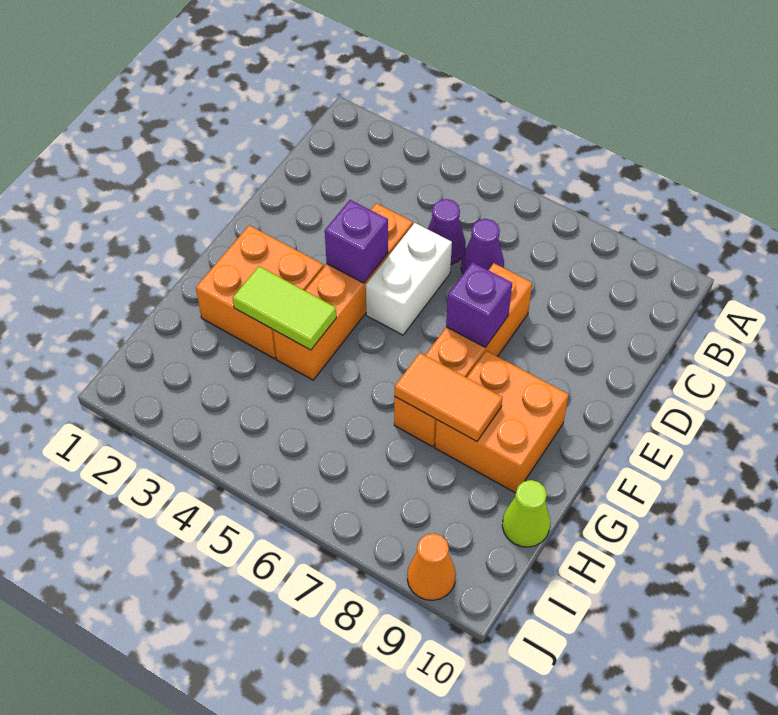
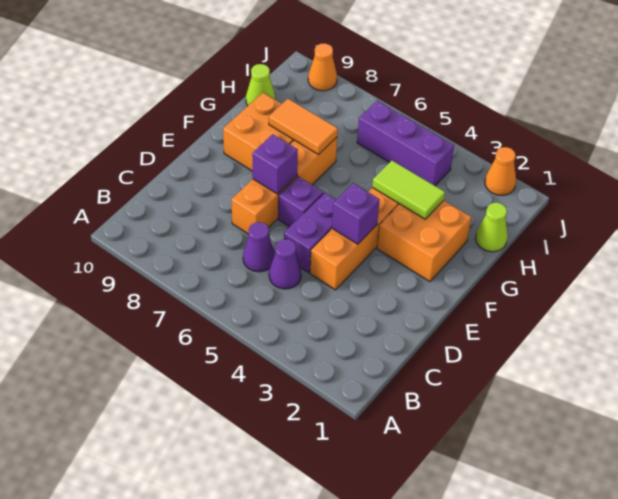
white brick D5:E5 level 1 -> purple brick D5:E5 level 1
none -> purple brick E6 level 1
none -> lime cone H1 level 1
none -> purple brick I4:I6 level 1
none -> orange cone J2 level 1

